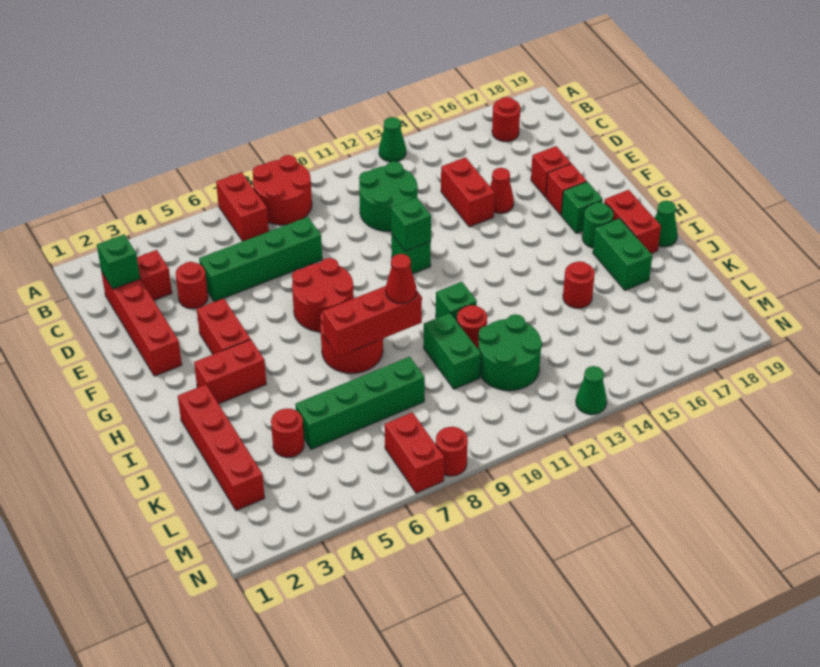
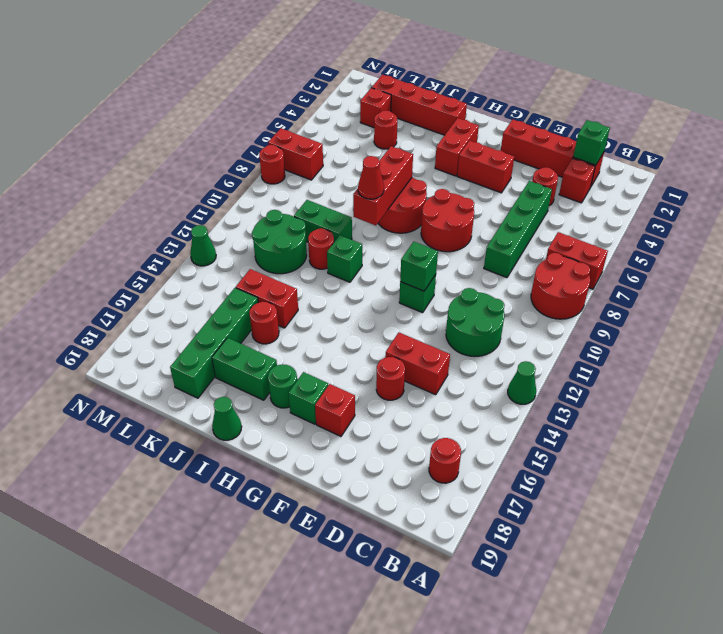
red cone E15 level 1 -> red round brick E15 level 1
red brick E17 level 1 -> red brick L3 level 1
red brick H18:I18 level 1 -> red brick J14:K14 level 1
green brick K5:K8 level 1 -> green brick K15:K18 level 1

